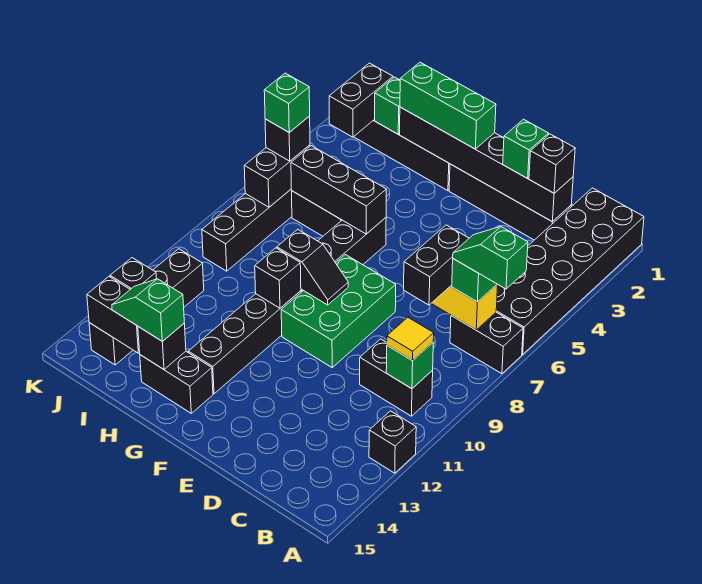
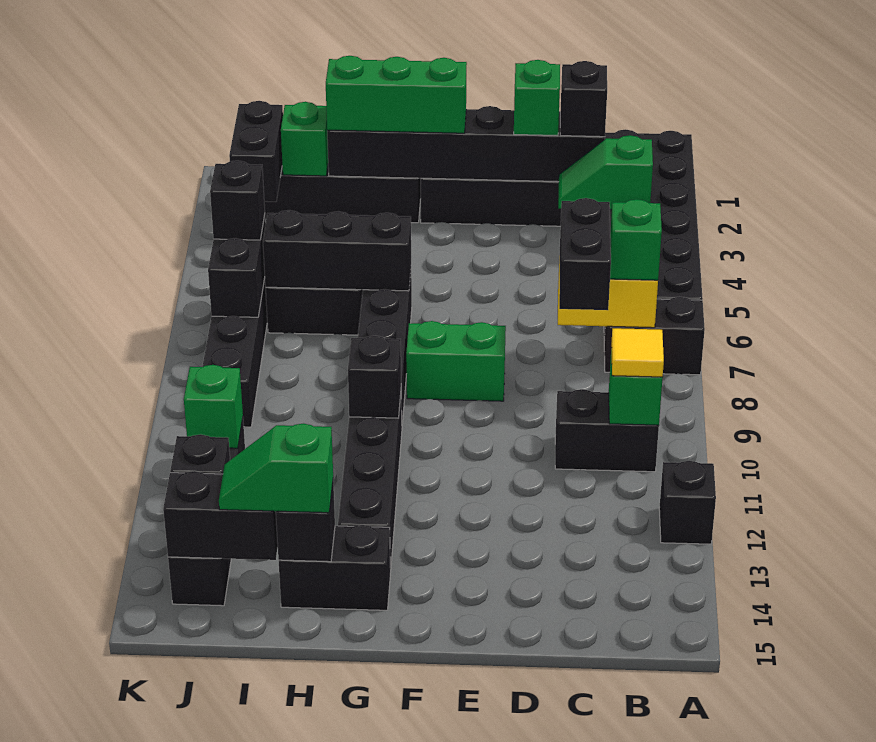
green slope A7:B7 level 4 top A -> green slope B3:C3 level 2 top B
green brick E8:F10 level 1 -> green brick E8:F8 level 1
black slope F9:G9 level 2 top G -> none
green brick J6 level 4 -> green brick J11 level 2

